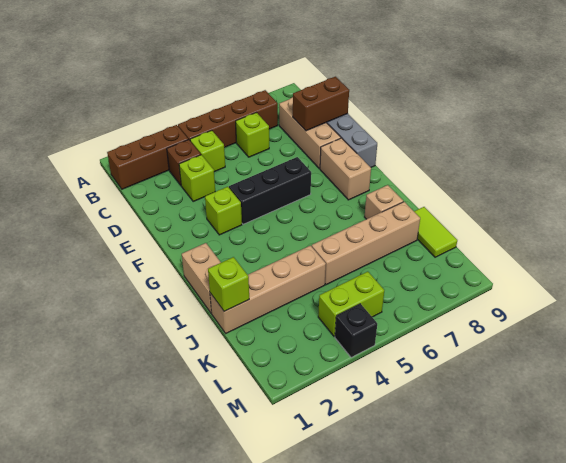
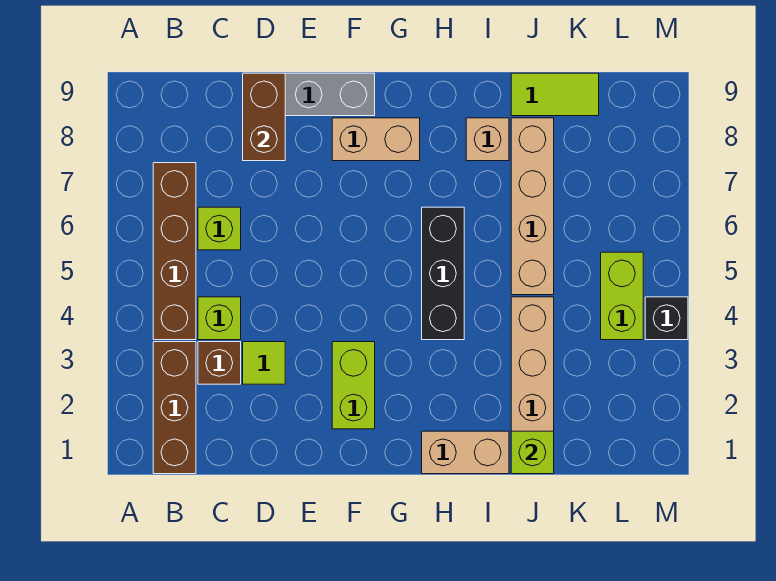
tan brick C8:E8 level 1 -> none
lime brick D3 level 1 -> lime tile D3 level 1
lime brick F3 level 1 -> lime brick F2:F3 level 1
black brick F4:F6 level 1 -> black brick H4:H6 level 1

